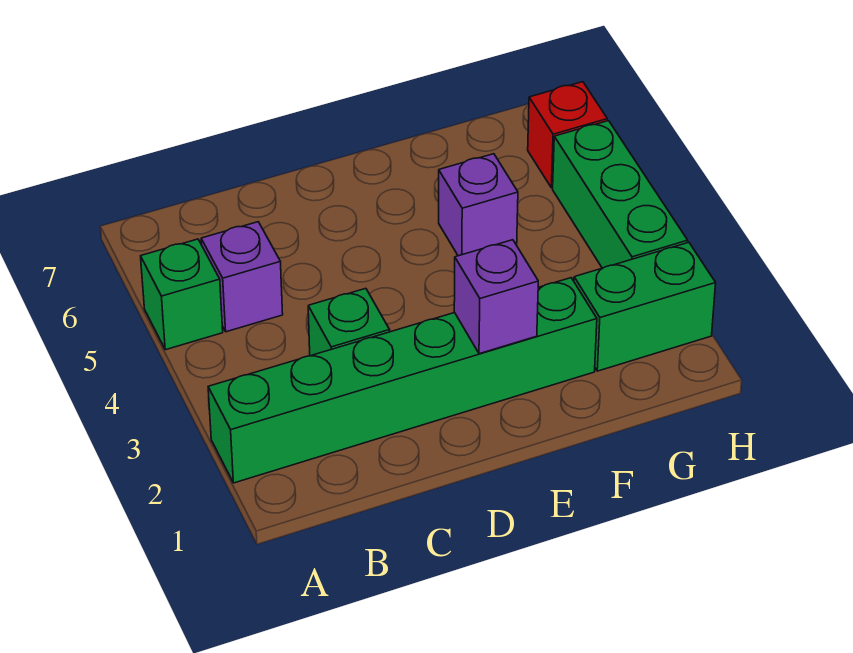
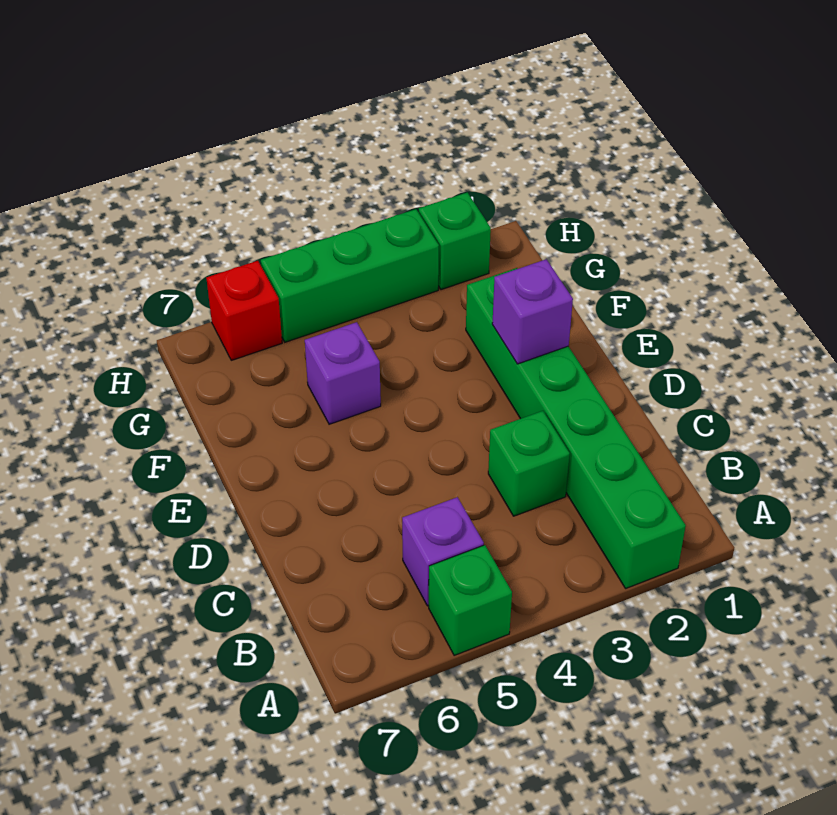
green brick G2:H2 level 1 -> green brick H2 level 1

